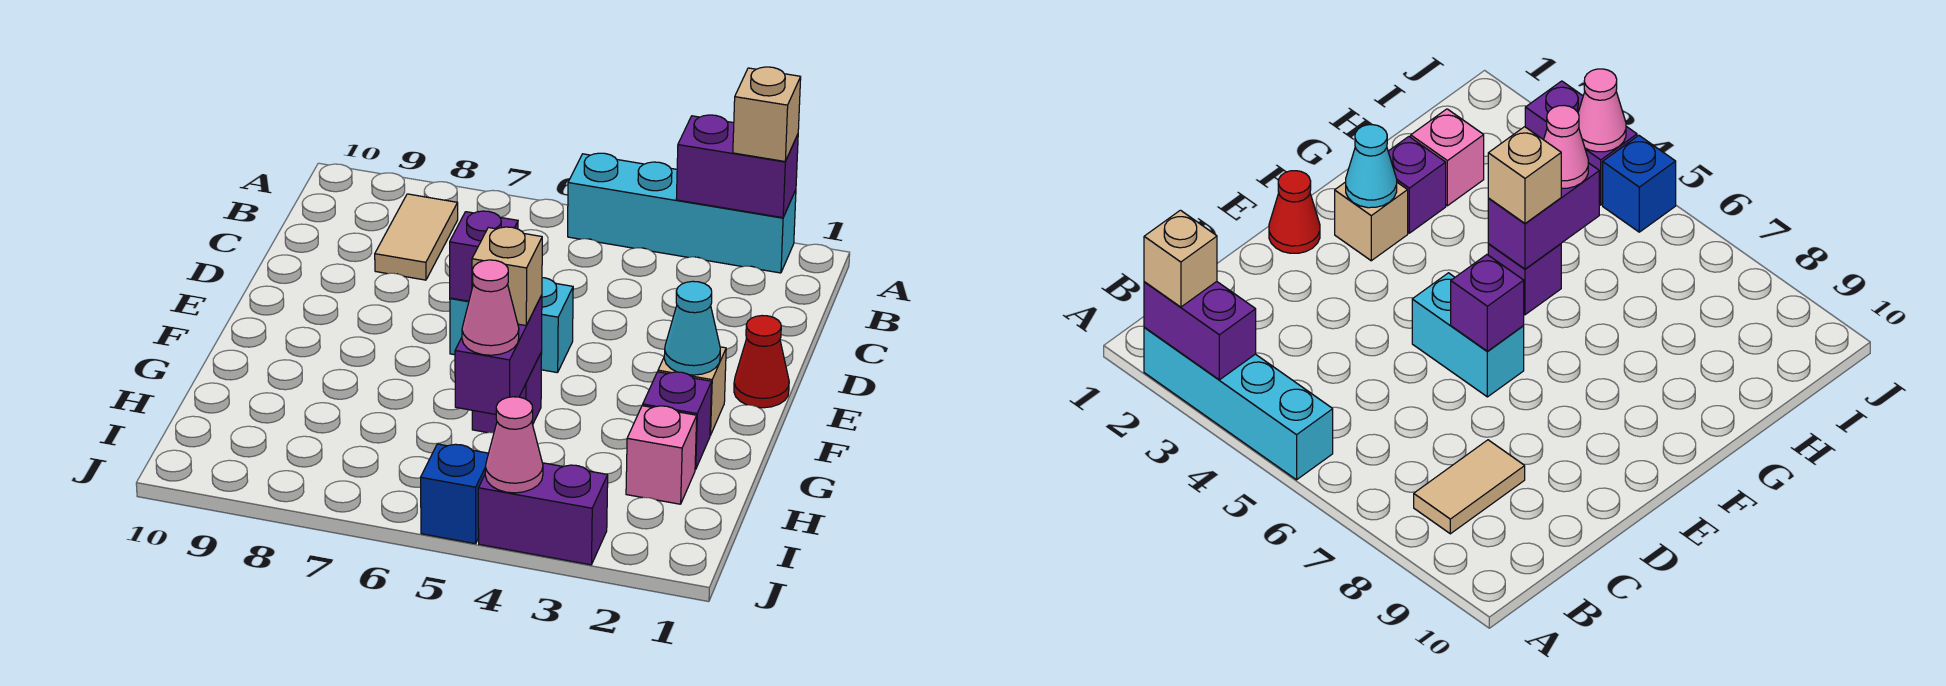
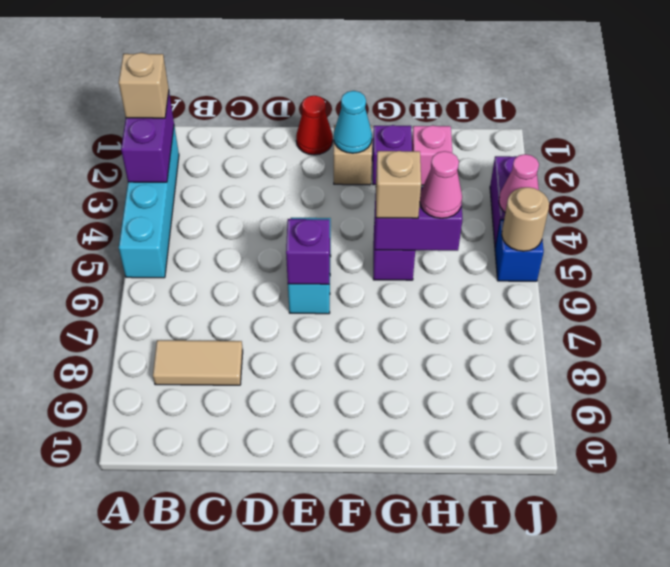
none -> tan round brick J5 level 2

